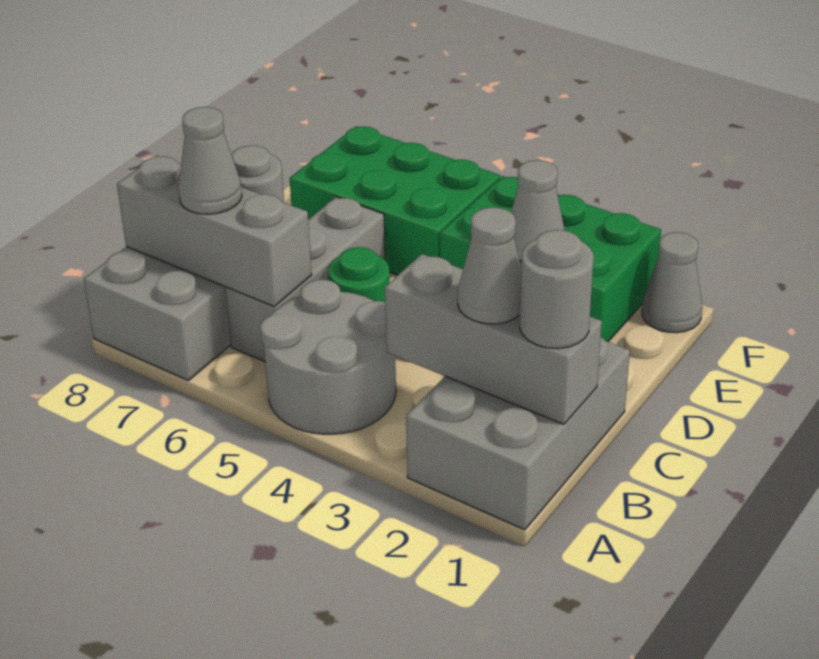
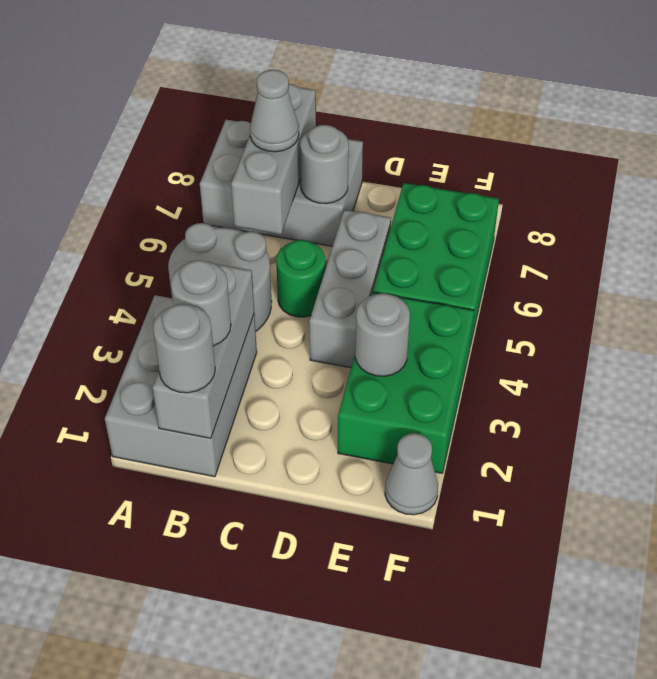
grey brick A1:C2 level 1 -> grey brick A1:B3 level 1
grey cone B2 level 3 -> grey round brick B2 level 3
grey brick B6:D6 level 1 -> grey brick D4:D6 level 1
grey cone E3 level 2 -> grey round brick E3 level 2

